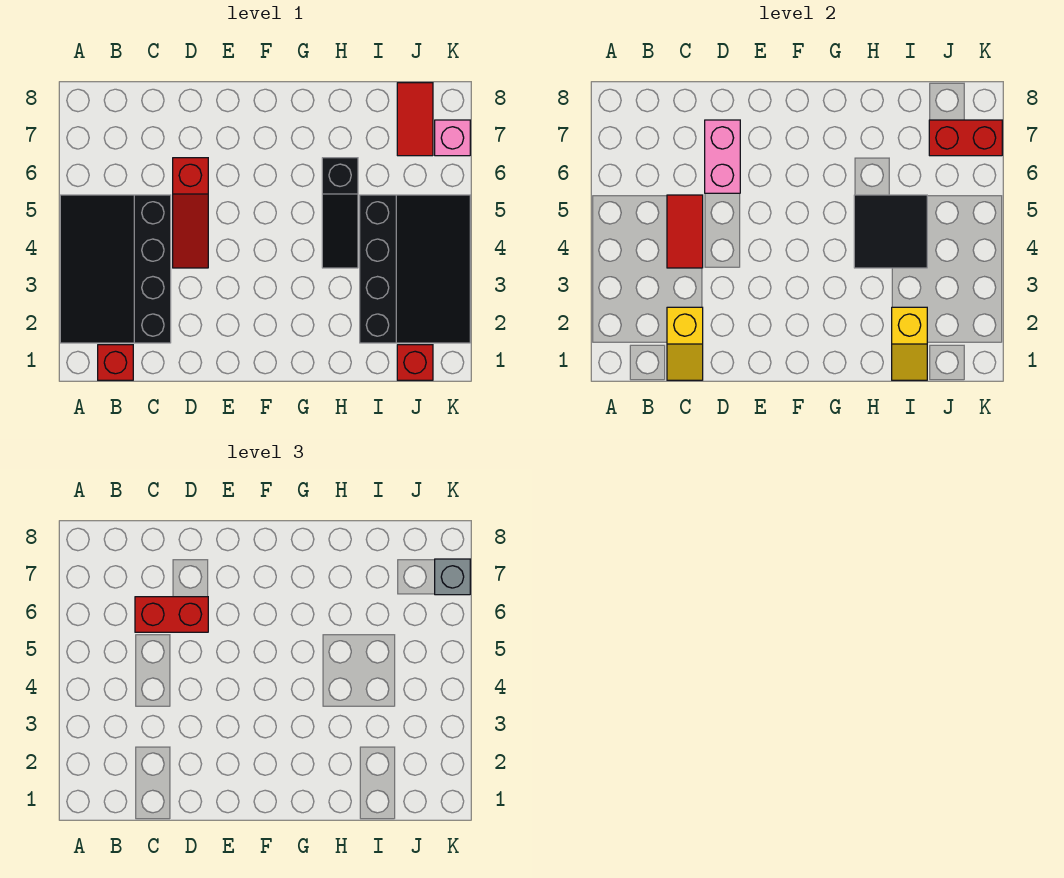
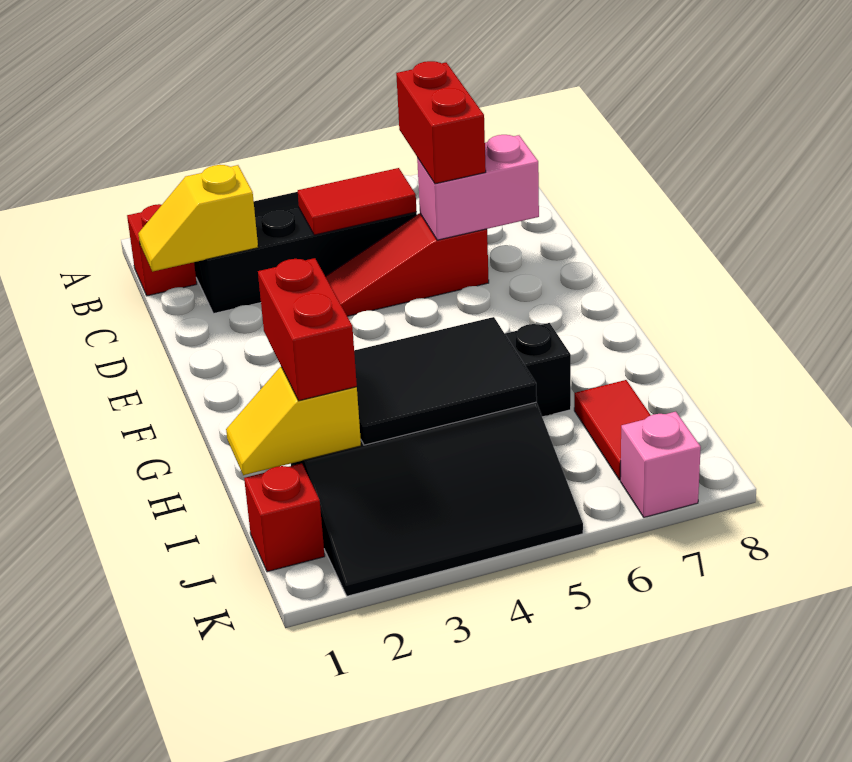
black tile H4:I5 level 2 -> black tile H3:I5 level 2
red tile J7:J8 level 1 -> red tile I7:J7 level 1
red brick J7:K7 level 2 -> red brick H2:I2 level 3
grey brick K7 level 3 -> none

